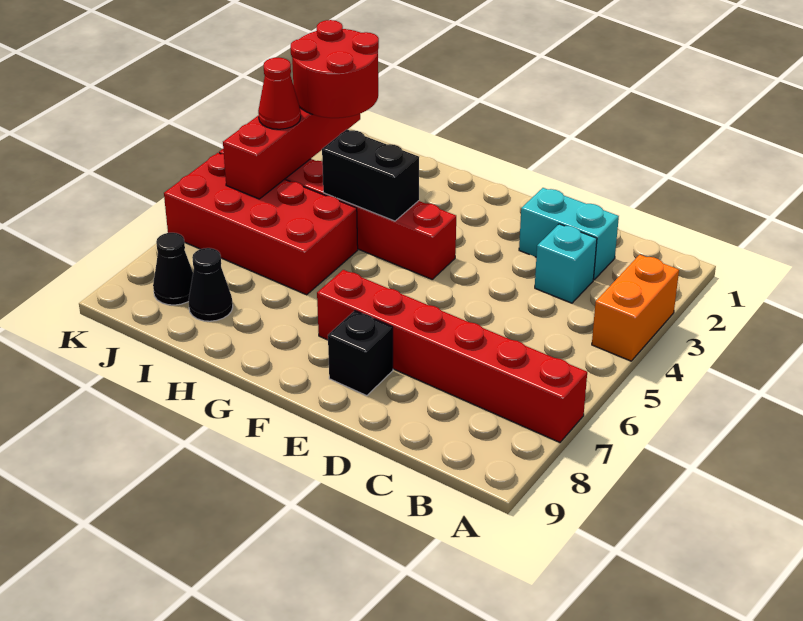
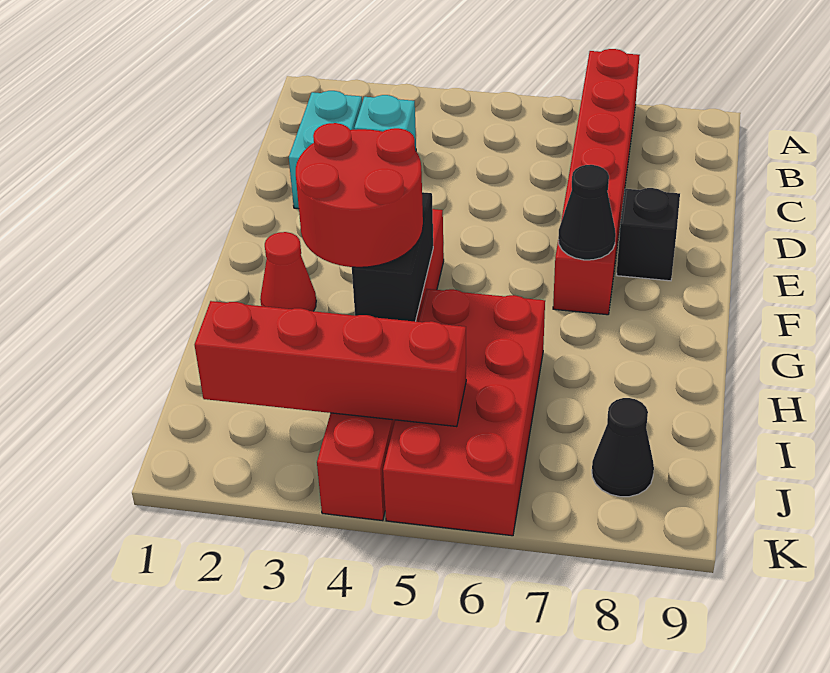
orange brick A3:A4 level 1 -> none
red round brick I2:J3 level 3 -> red round brick G3:H4 level 3
black cone I8 level 1 -> black cone F7 level 2
red cone J4 level 3 -> red cone G2 level 1

